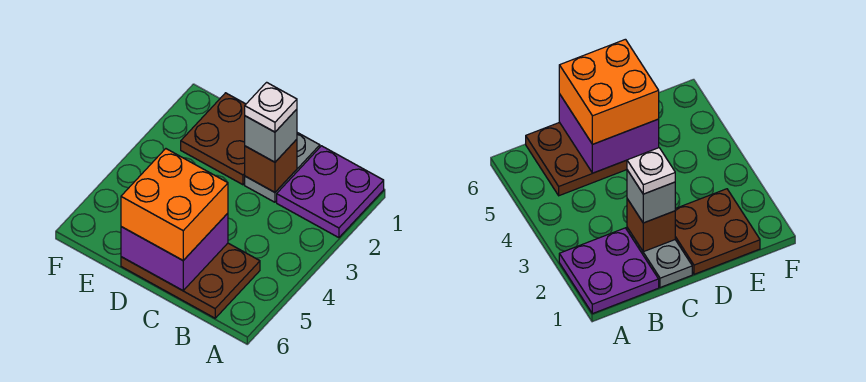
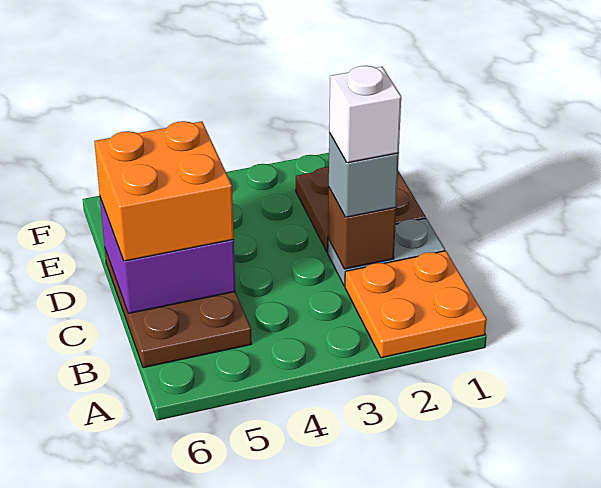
purple plate A1:B2 level 1 -> orange plate A1:B2 level 1
white plate C2 level 4 -> white brick C2 level 4

